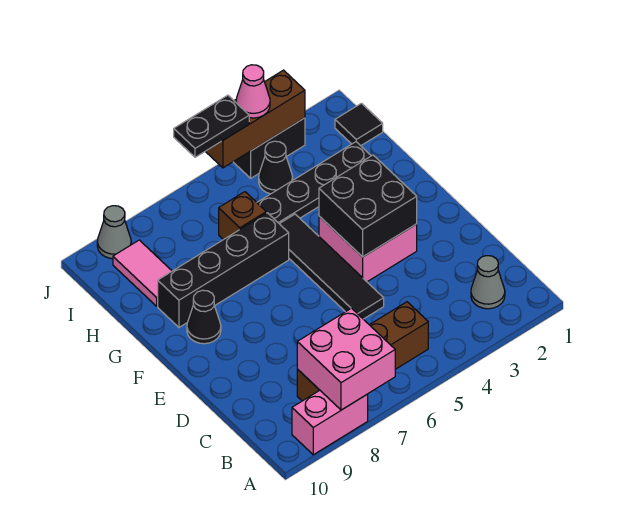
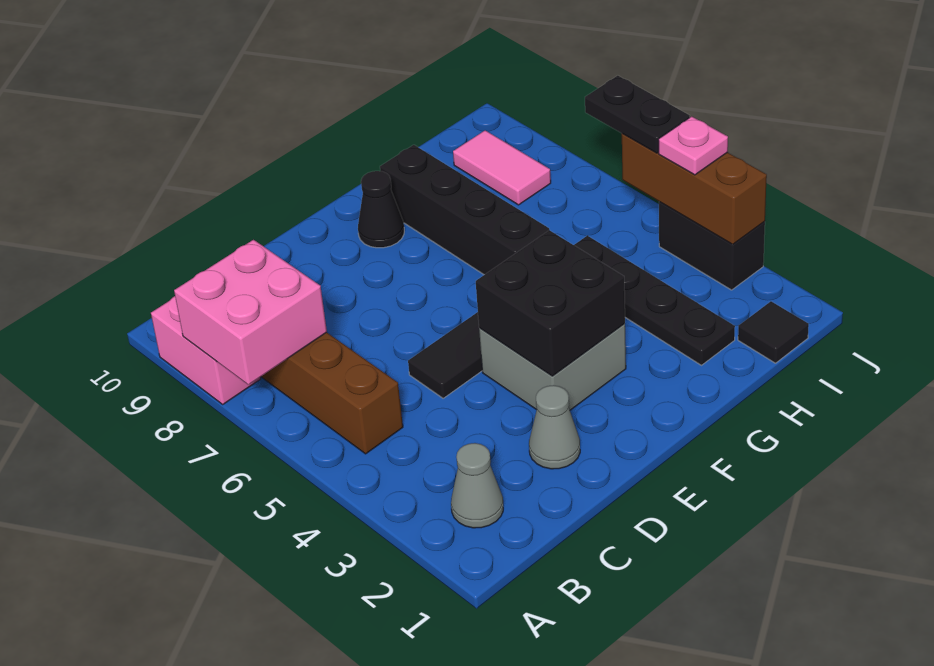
pink brick E3:F4 level 1 -> grey brick E3:F4 level 1
brown brick H6 level 1 -> none
pink tile H9:I9 level 1 -> pink tile I8:I9 level 1
black cone I4 level 1 -> none
pink cone J4 level 3 -> pink plate J4 level 3
grey cone J9 level 1 -> grey cone D2 level 1

